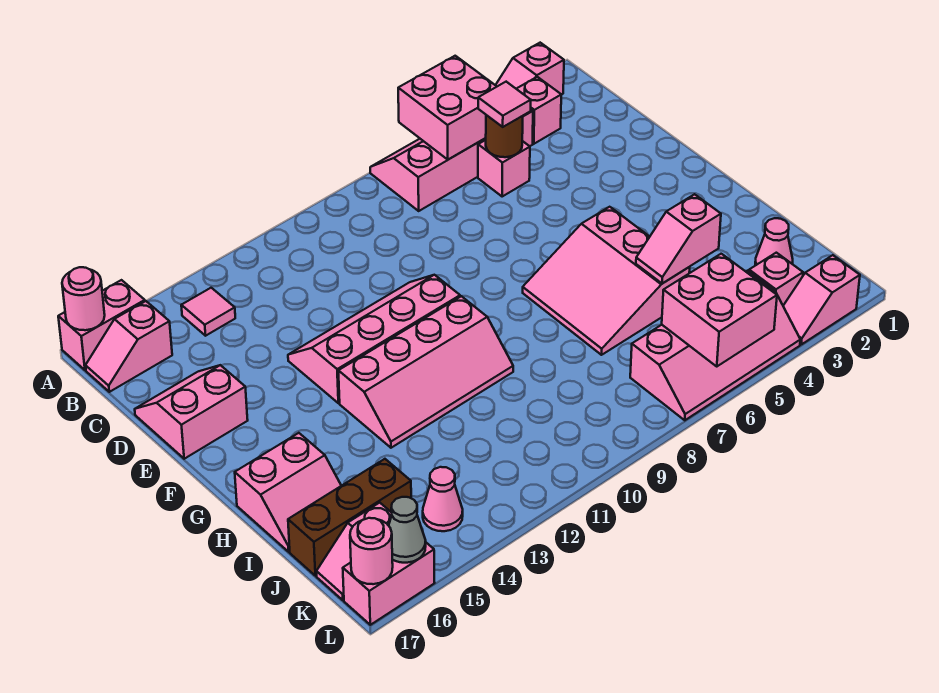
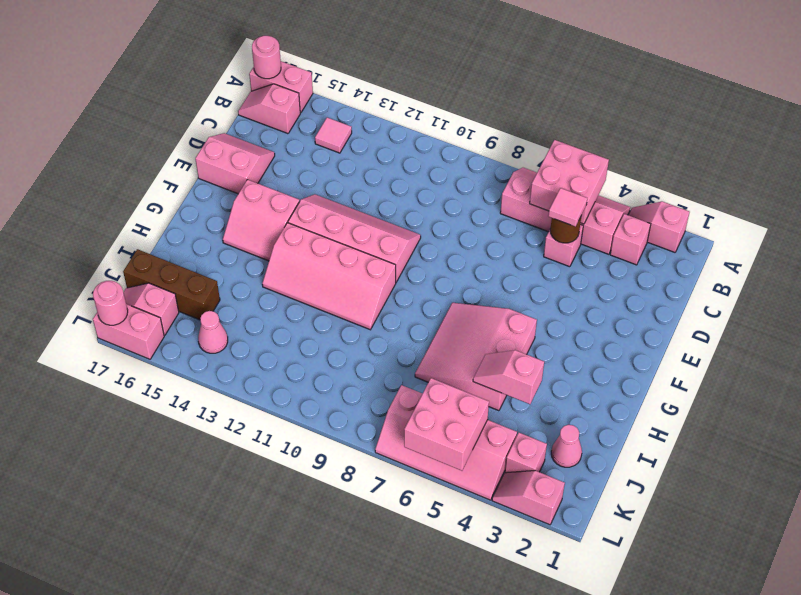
pink slope H16:I17 level 1 top H -> pink slope F14:G15 level 1 top F
grey cone L16 level 2 -> none

